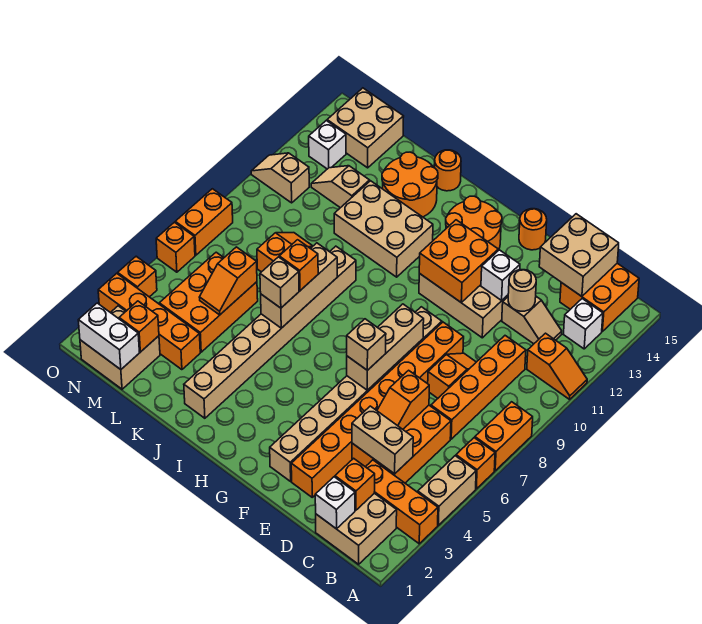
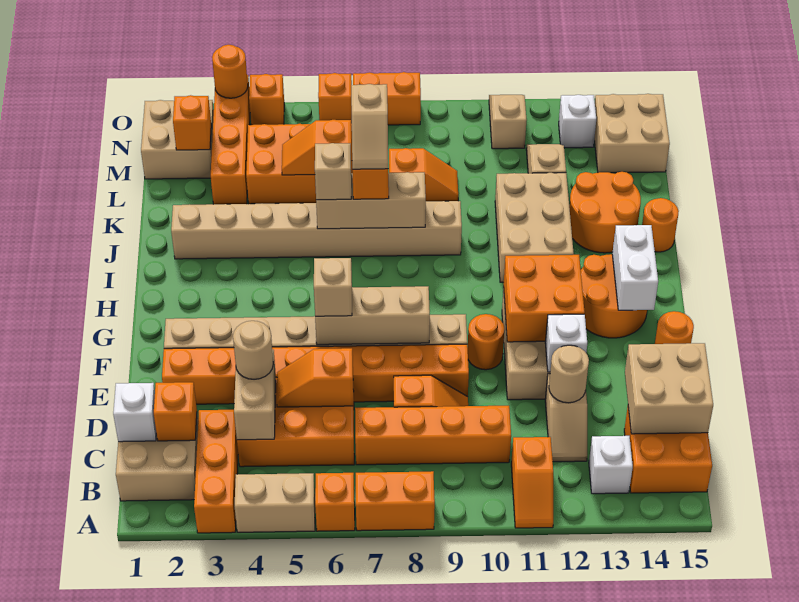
none -> tan round brick D4 level 3
none -> orange round brick F10 level 1
none -> tan slope J7:K7 level 4 top K
white brick M1:N1 level 2 -> white brick G14:H14 level 2
none -> orange round brick O3 level 2

